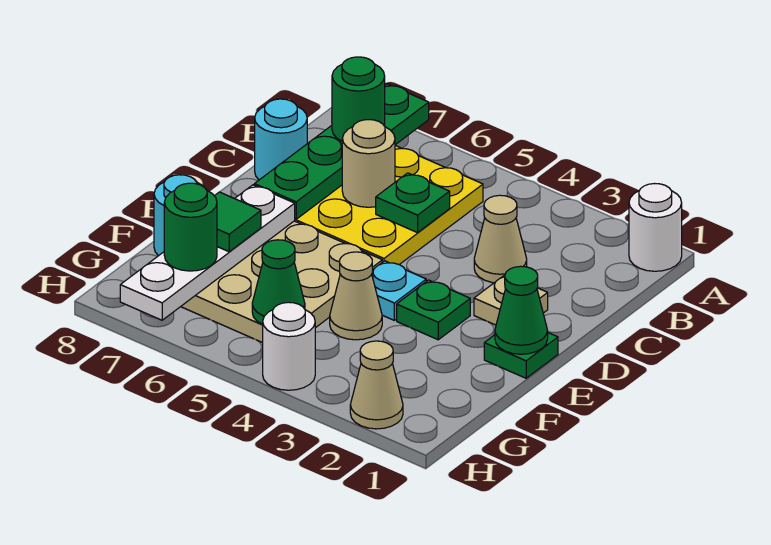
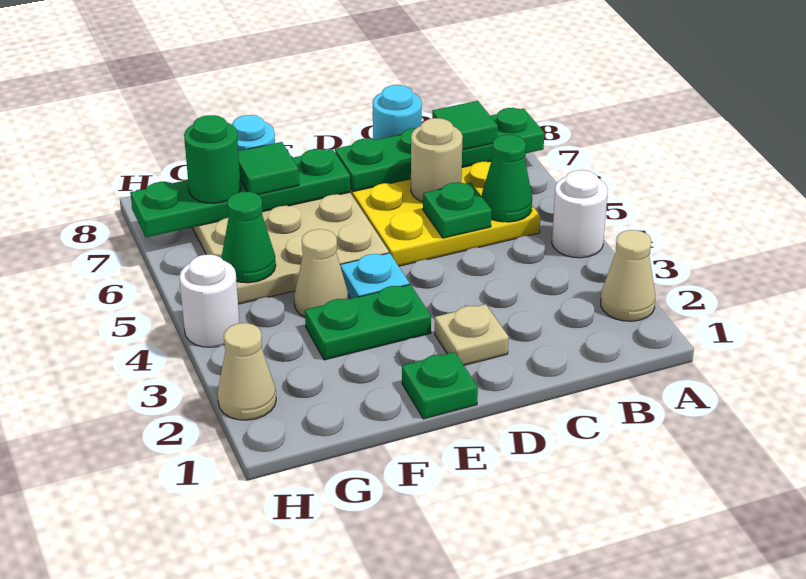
white round brick A1 level 1 -> white round brick A4 level 1
green round brick B7 level 3 -> green tile B7 level 3
tan cone C3 level 1 -> tan cone A2 level 1
green cone E1 level 2 -> green cone B5 level 2
green plate E3 level 1 -> green plate E3:F3 level 1
white plate E7:H7 level 2 -> green plate E7:H7 level 2

